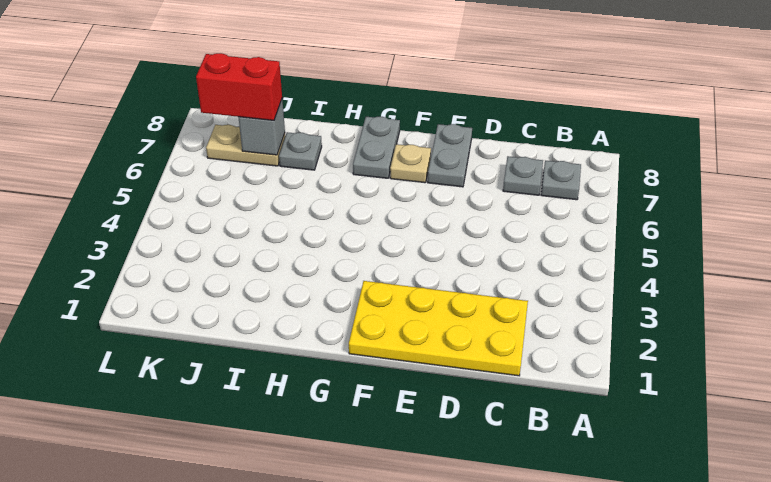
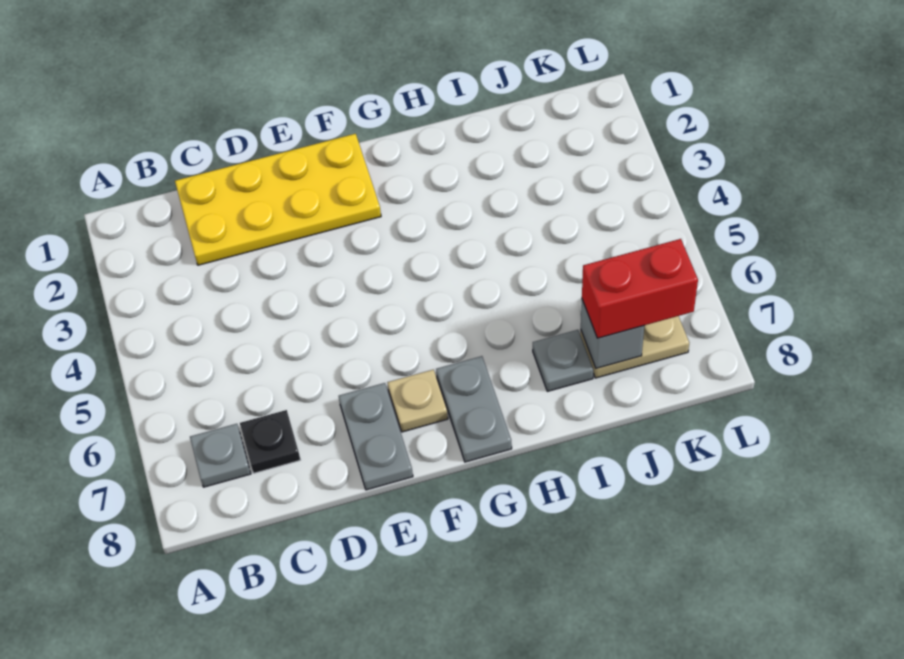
grey plate C7 level 1 -> black plate C7 level 1

